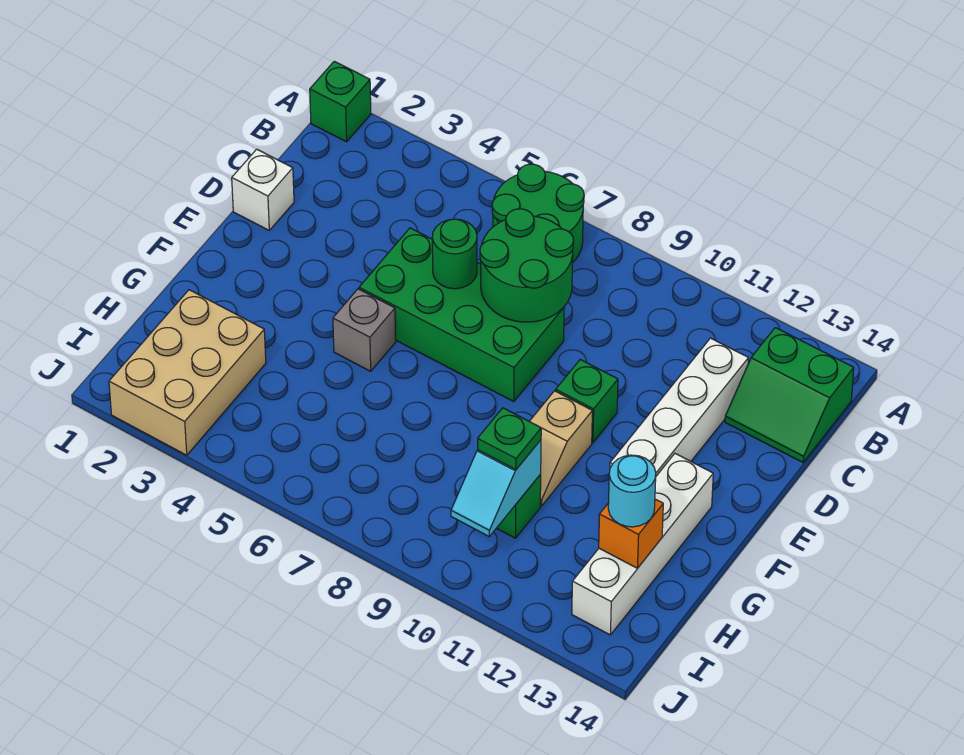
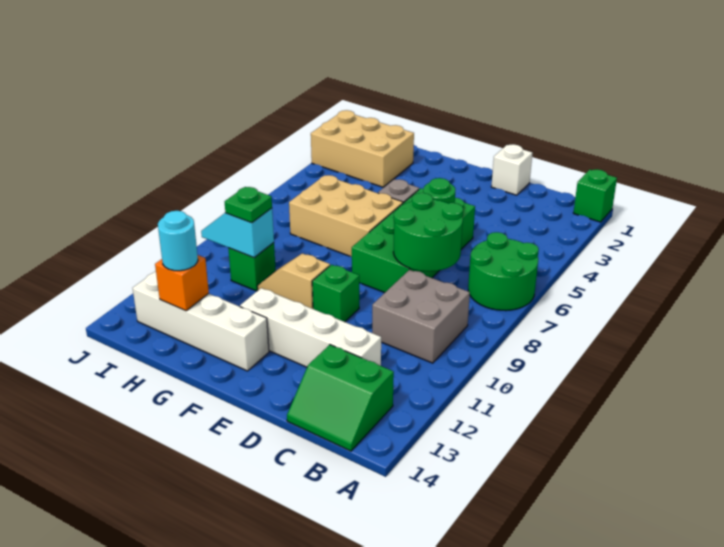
none -> grey brick B9:C10 level 1
green slope B13:C14 level 1 top B -> green slope B13:C14 level 1 top 13
none -> tan brick F6:H7 level 1

